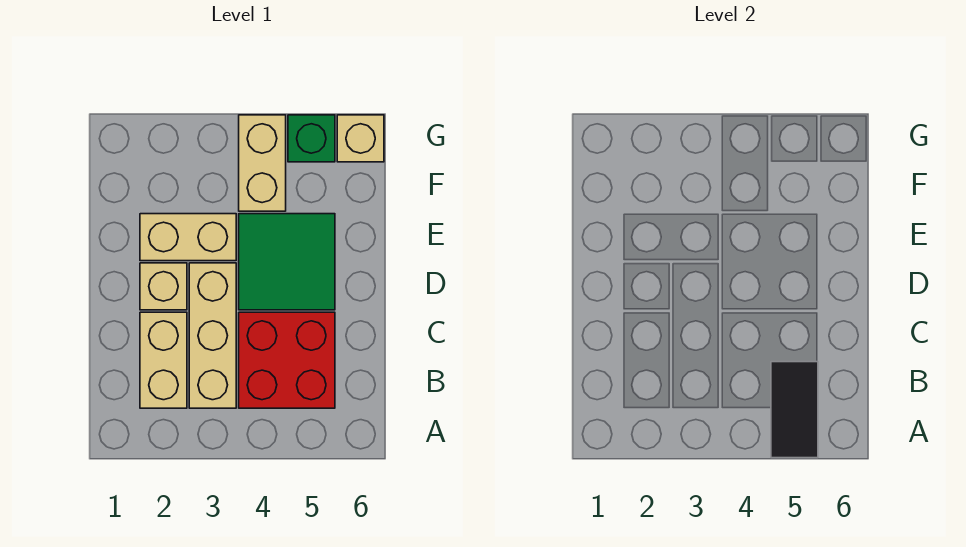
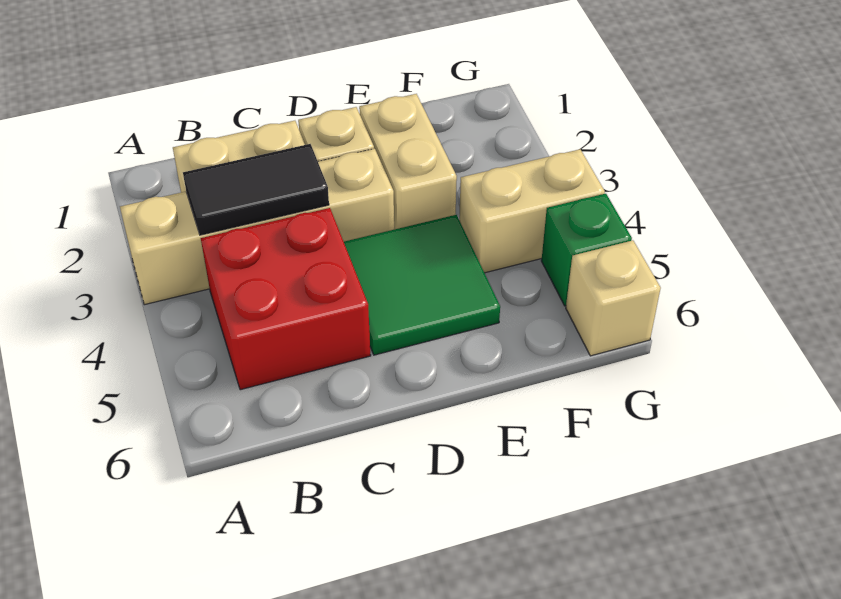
black tile A5:B5 level 2 -> black tile B3:C3 level 2
tan brick B3:D3 level 1 -> tan brick A3:D3 level 1

